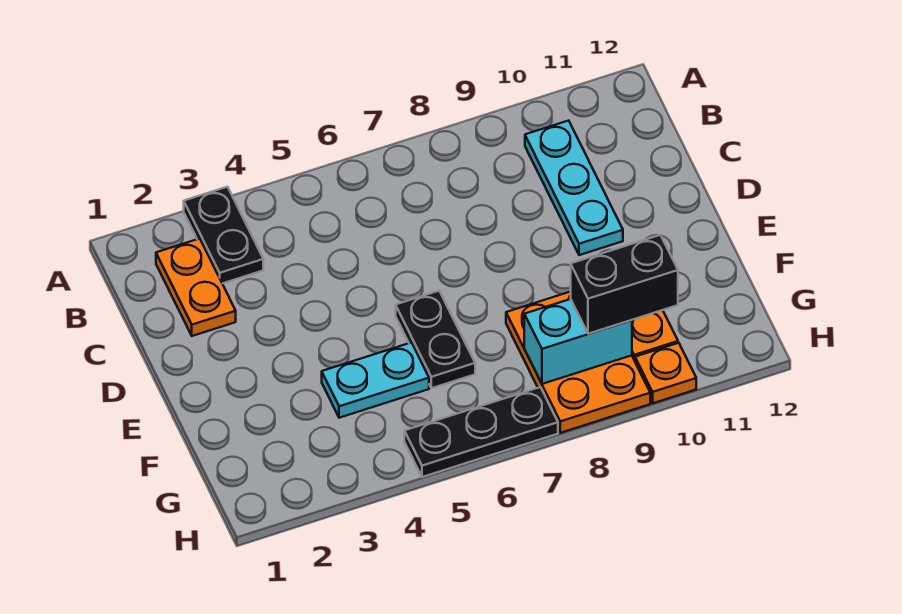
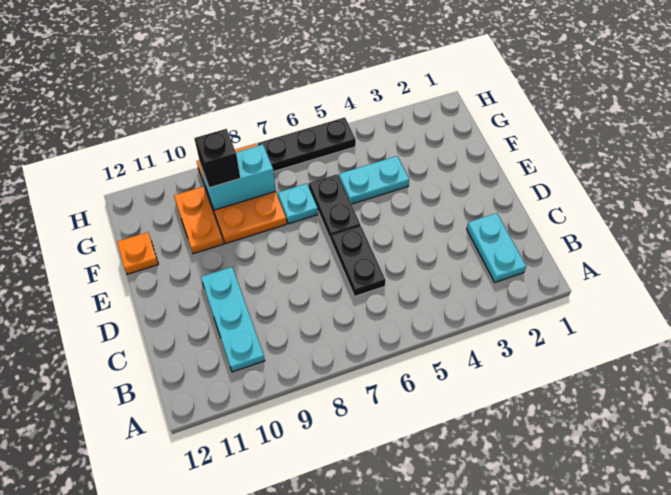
black plate A3:B3 level 1 -> black plate C6:D6 level 1
orange plate B2:C2 level 1 -> cyan plate B2:C2 level 1
none -> cyan plate F7 level 1
black brick G9:G10 level 3 -> black brick G9 level 3
orange plate H10 level 1 -> orange plate F12 level 1

